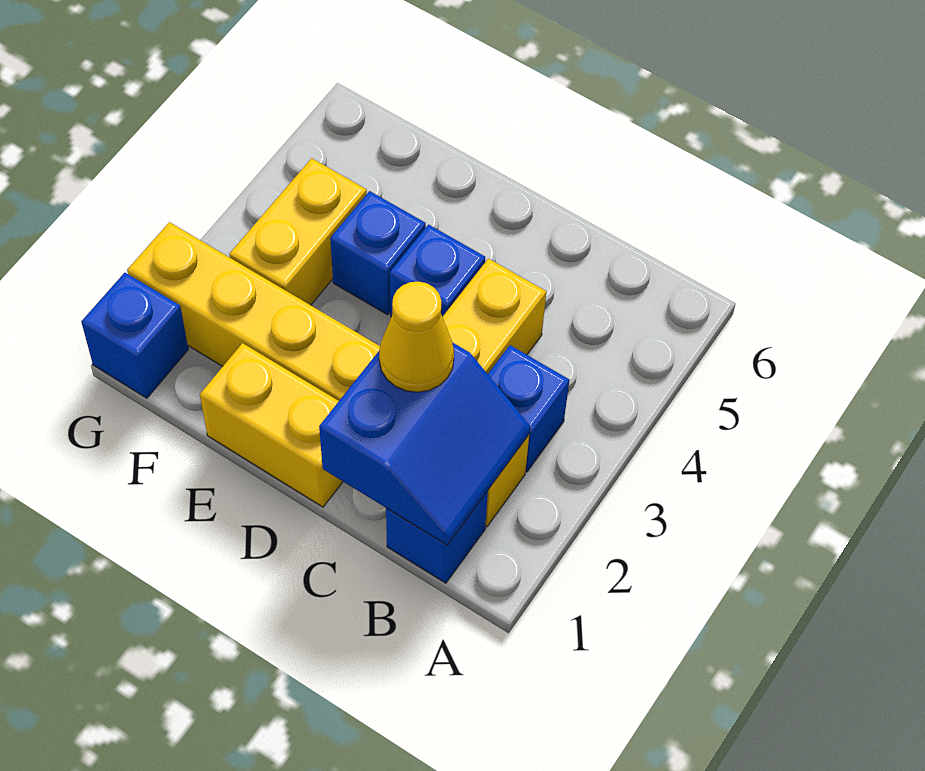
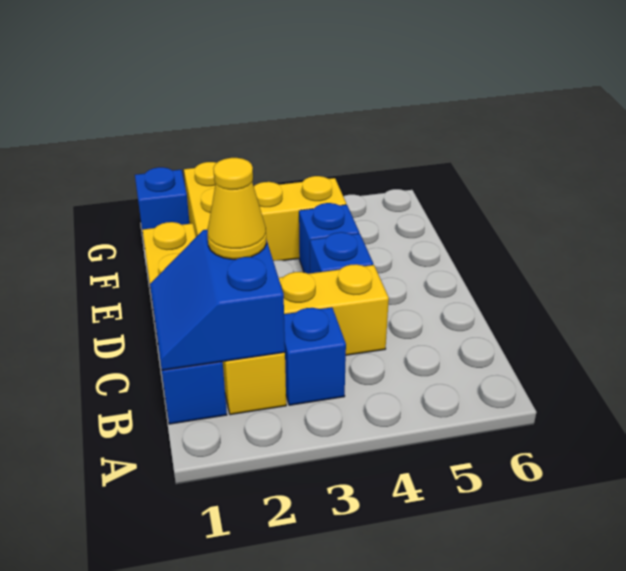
blue slope B1:C2 level 2 top C -> blue slope B1:C2 level 2 top 2

